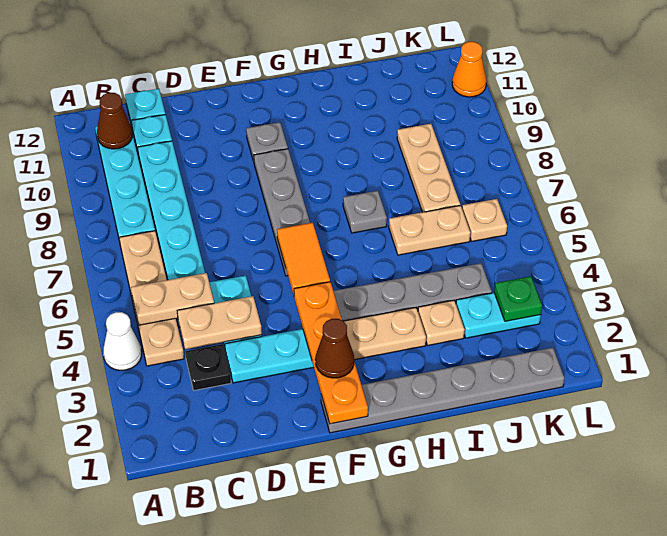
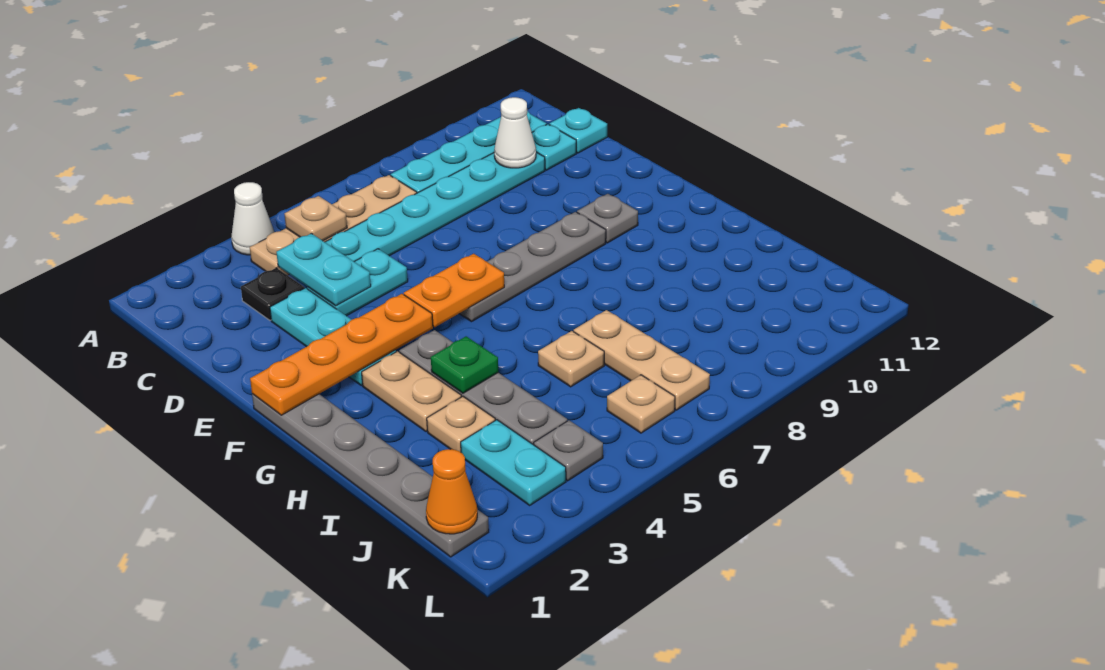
tan plate B5:C5 level 2 -> tan plate B5 level 2
brown cone B11 level 2 -> none
tan plate C4:D4 level 2 -> cyan plate C4:D4 level 2
none -> white cone C10 level 2
brown cone F2 level 3 -> none
orange tile F5:F6 level 2 -> orange plate F5:F6 level 2
grey plate H7 level 1 -> grey plate K4 level 1
tan plate I6:J6 level 1 -> tan plate I6 level 1
tan plate J7:J9 level 1 -> tan plate I7:K7 level 1
green plate K3 level 2 -> green plate H4 level 2
orange cone L11 level 1 -> orange cone K1 level 2

